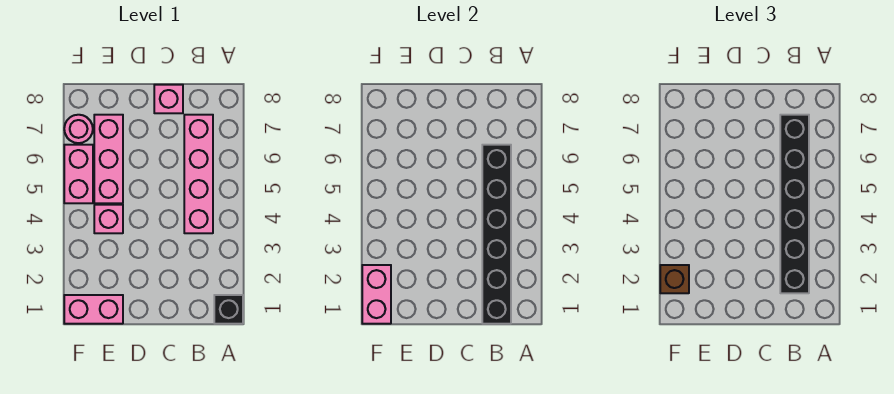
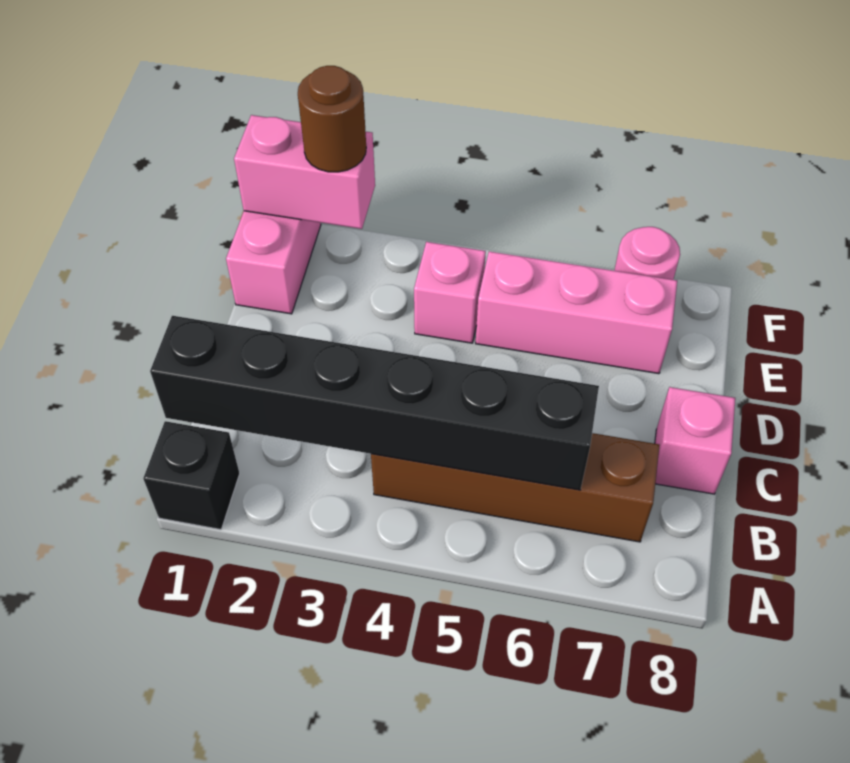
black brick B2:B7 level 3 -> none
pink brick B4:B7 level 1 -> brown brick B4:B7 level 1
brown brick F2 level 3 -> brown round brick F2 level 3
pink brick F5:F6 level 1 -> none

